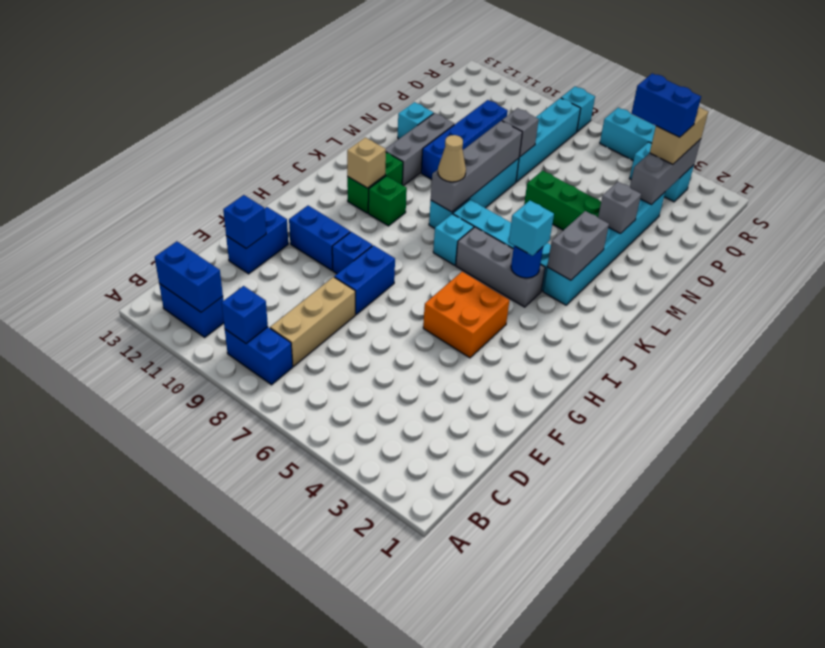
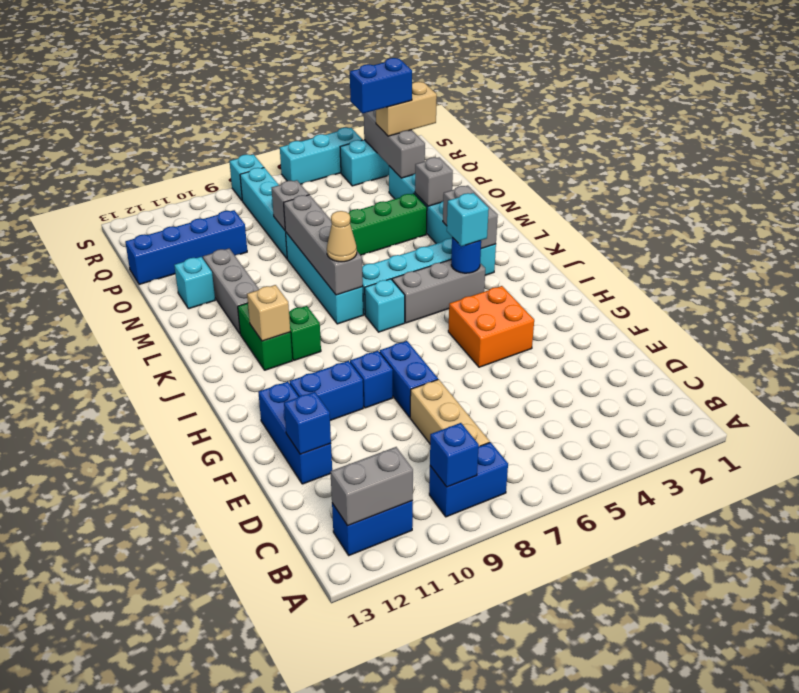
blue brick B11:B12 level 2 -> grey brick B11:B12 level 2
blue brick E12:F12 level 1 -> blue brick E12:G12 level 1
blue brick M10:P10 level 1 -> blue brick P10:P13 level 1
tan brick Q3:R3 level 3 -> tan brick Q2:Q3 level 3

